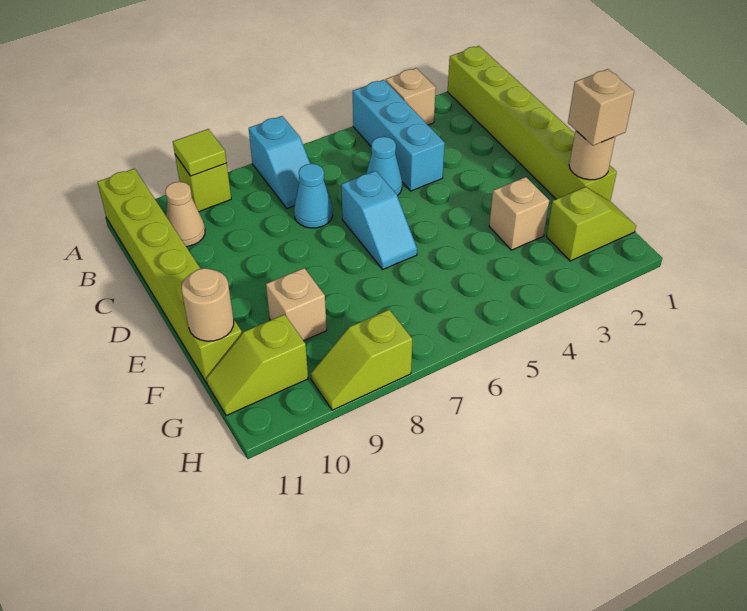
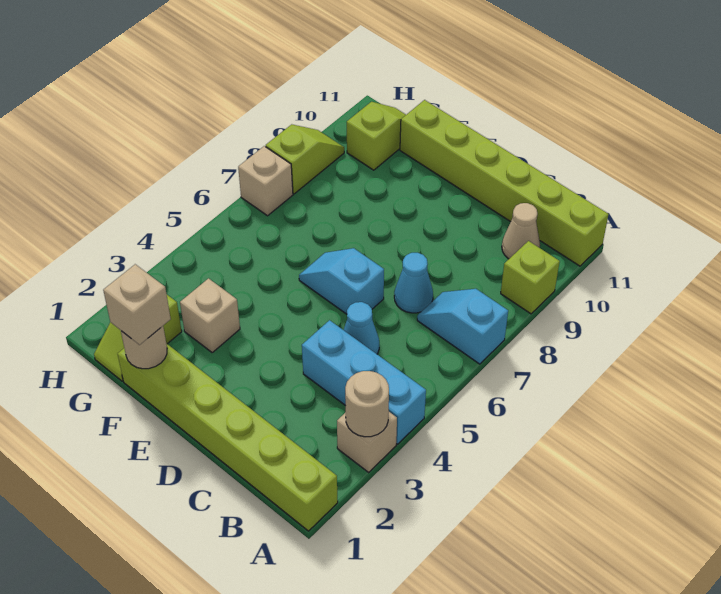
lime tile A9 level 2 -> none
tan brick F9 level 1 -> tan brick H7 level 1
tan round brick F11 level 2 -> tan round brick A3 level 2

